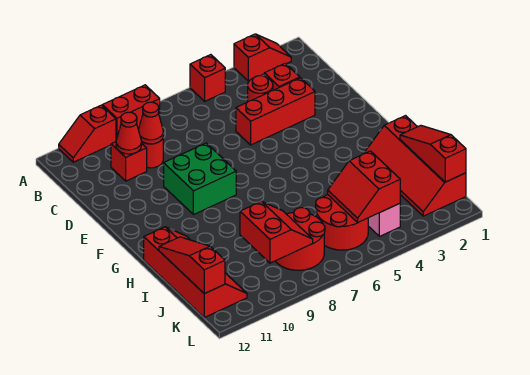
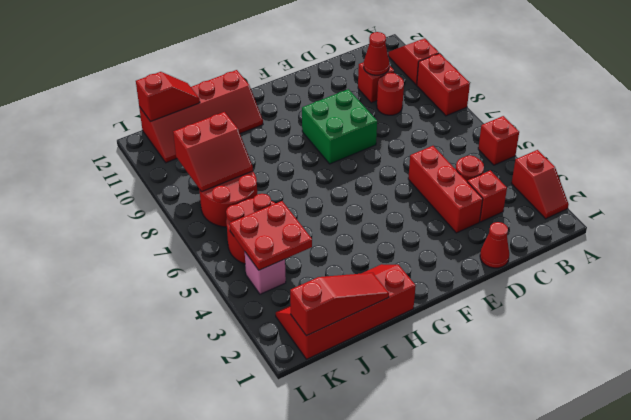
red cone C9 level 2 -> red cone D1 level 1
red slope I12:K12 level 2 top K -> red slope J12:K12 level 2 top K
red slope J4:K5 level 2 top 4 -> red plate J4:K5 level 2

